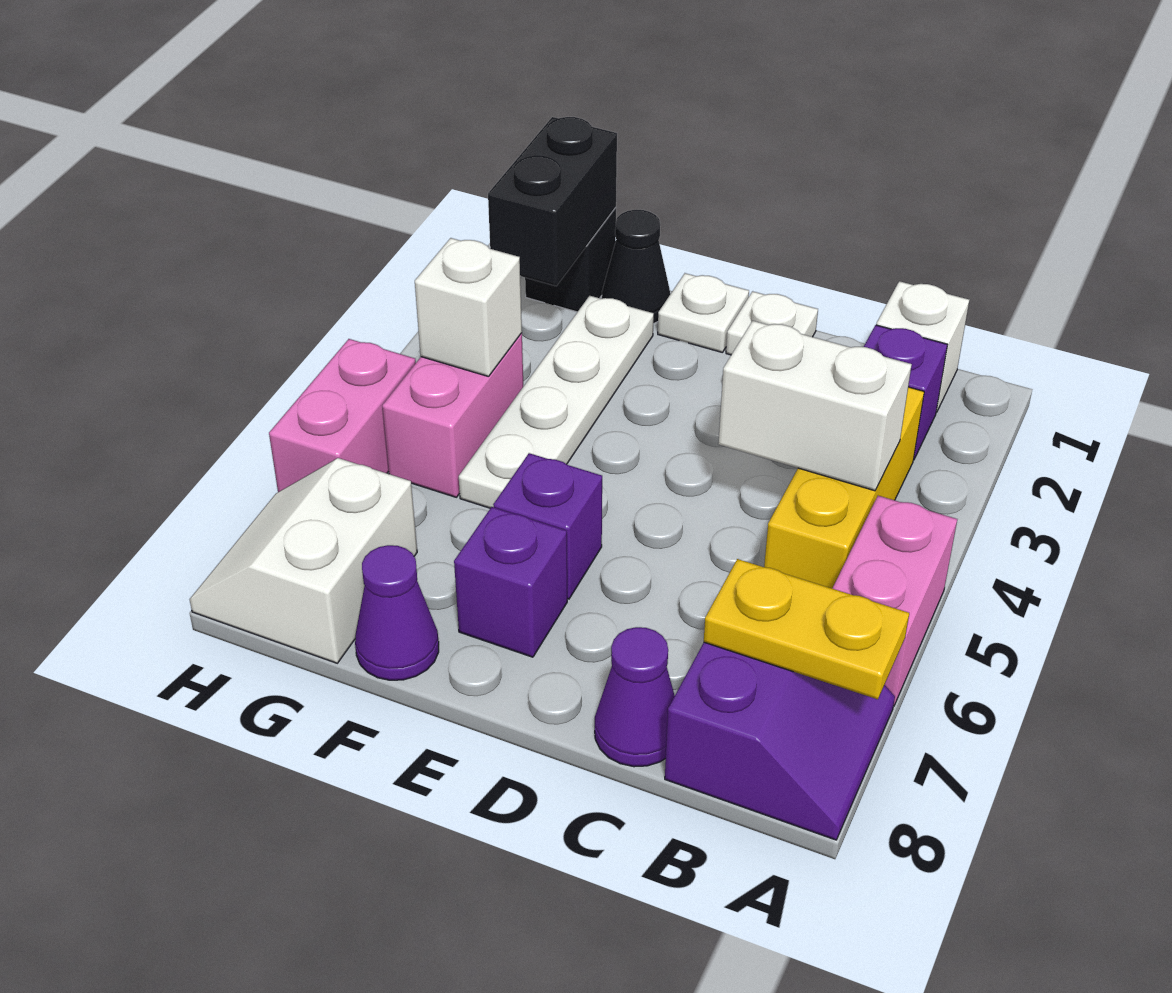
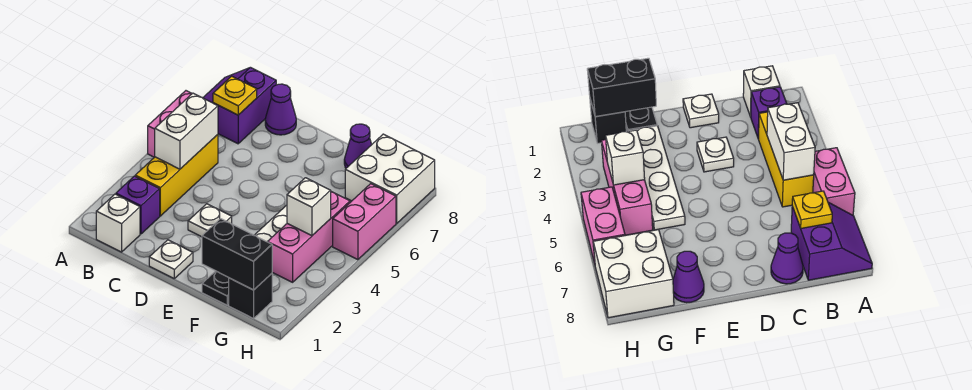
yellow plate A7:B7 level 2 -> yellow plate B7 level 2
white brick B4:C4 level 2 -> white brick B4:B5 level 2
white plate E1 level 1 -> white plate D3 level 1
purple brick E6 level 1 -> none
purple brick E7 level 1 -> none
black cone F1 level 1 -> black plate F1 level 1
black brick G1:G2 level 2 -> black brick F1:G1 level 2
pink brick G4:G5 level 1 -> pink brick G3:G5 level 1
white slope G7:H8 level 1 top G -> white brick G7:H8 level 1

